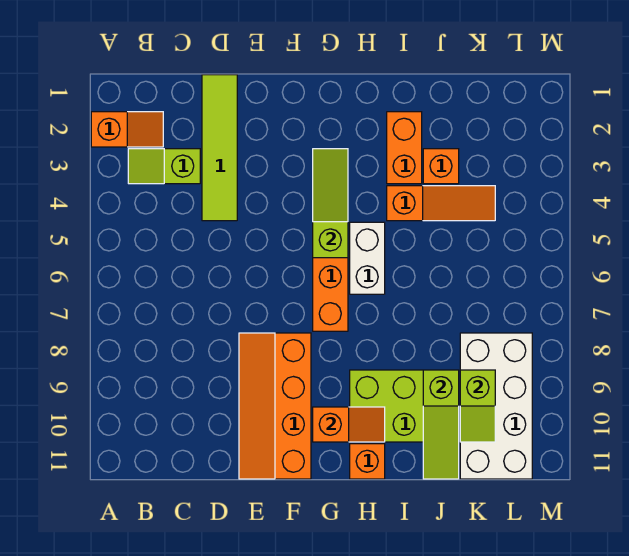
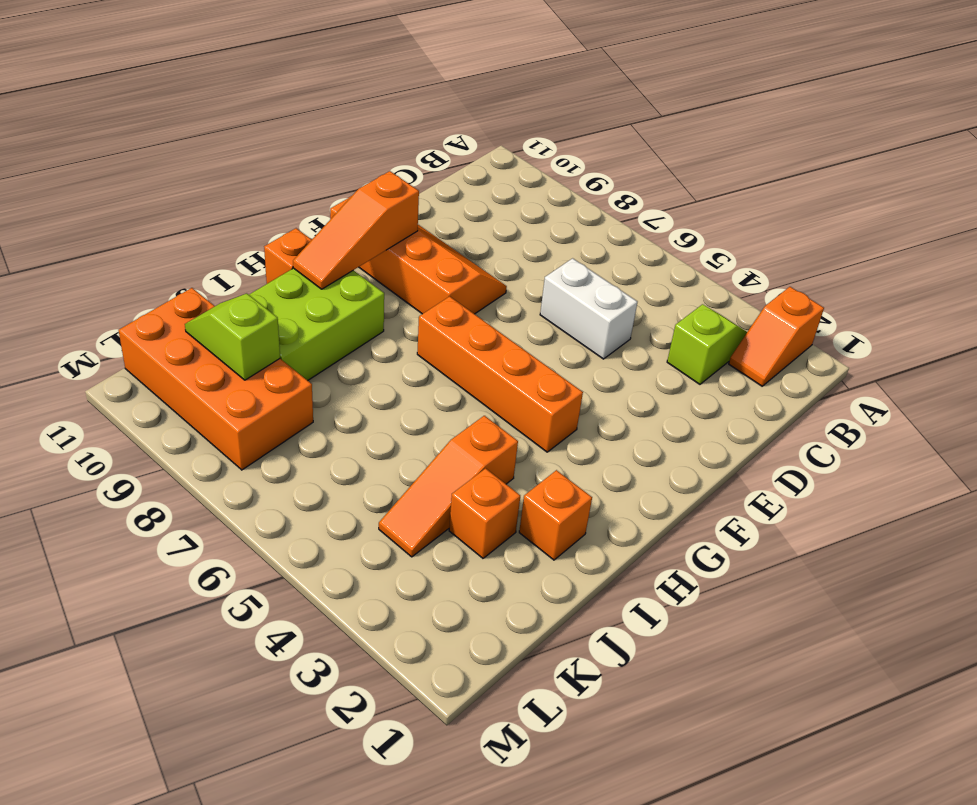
lime tile D1:D4 level 1 -> none
lime slope G3:G5 level 2 top 5 -> none
orange slope G10:H10 level 2 top G -> orange slope F10:H10 level 2 top F
white brick H5:H6 level 1 -> white brick D5:D6 level 1
orange brick I2:I3 level 1 -> orange brick I2 level 1
lime slope J9:J11 level 2 top 9 -> none
white brick K8:L11 level 1 -> orange brick K8:L11 level 1

